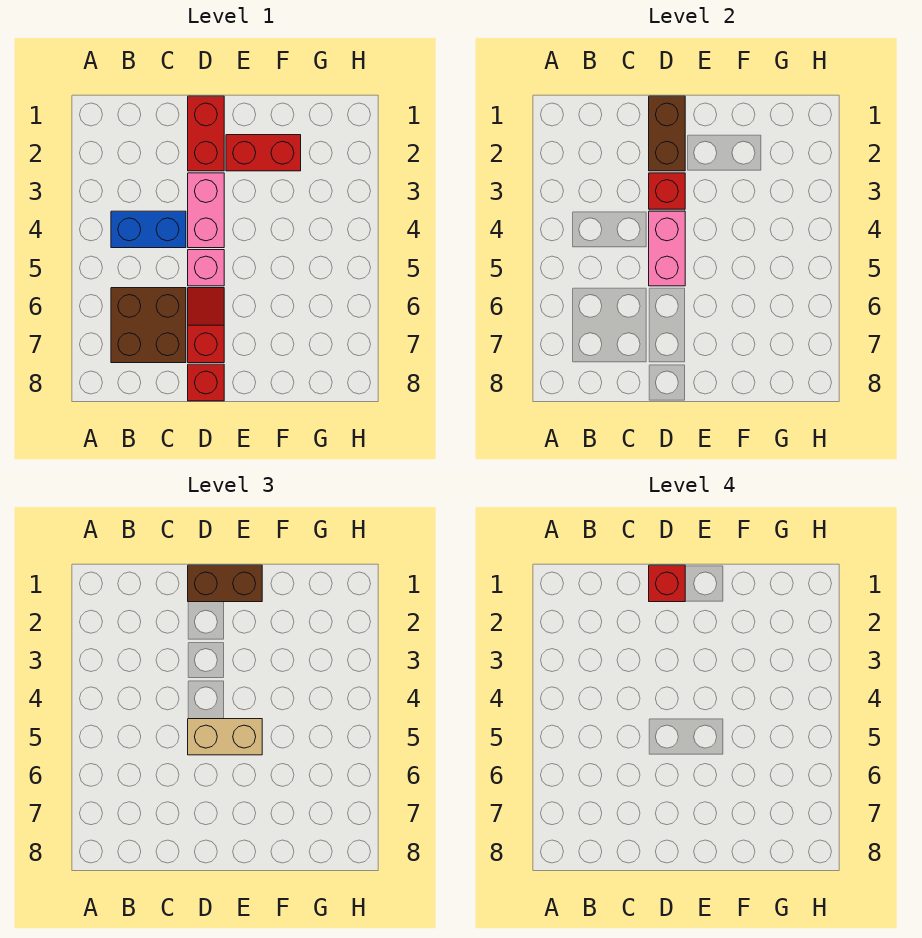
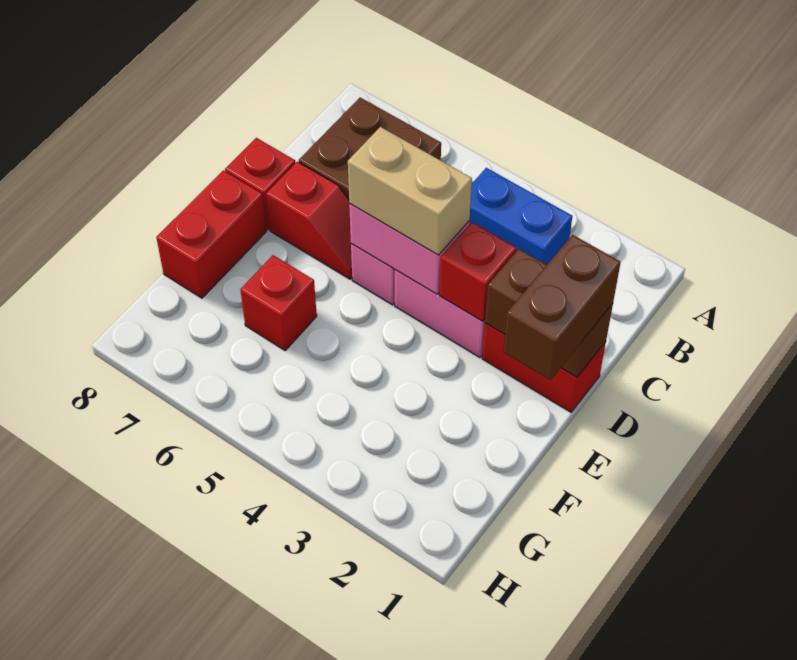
blue brick B4:C4 level 1 -> blue brick B3:B4 level 1
red brick D1 level 4 -> red brick F6 level 1
tan brick D5:E5 level 3 -> tan brick D4:D5 level 3
red brick E2:F2 level 1 -> red brick E8:F8 level 1

